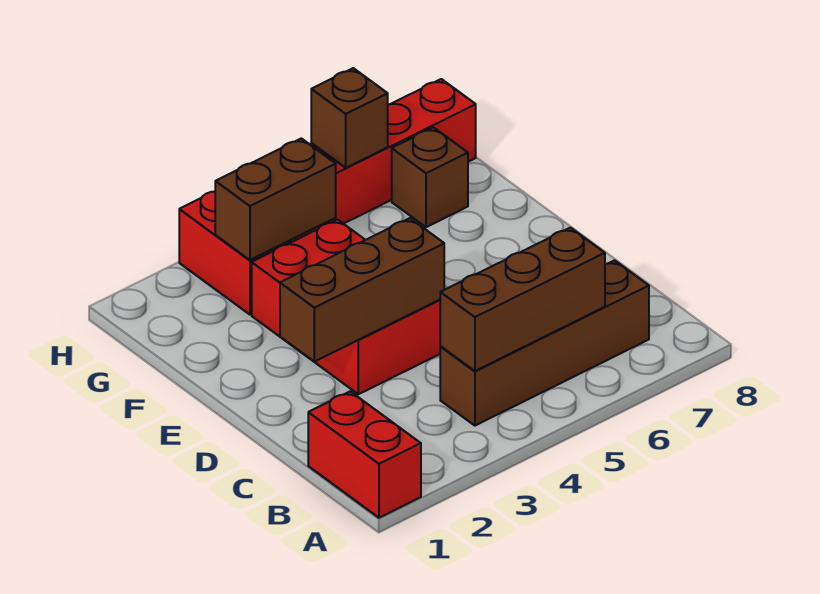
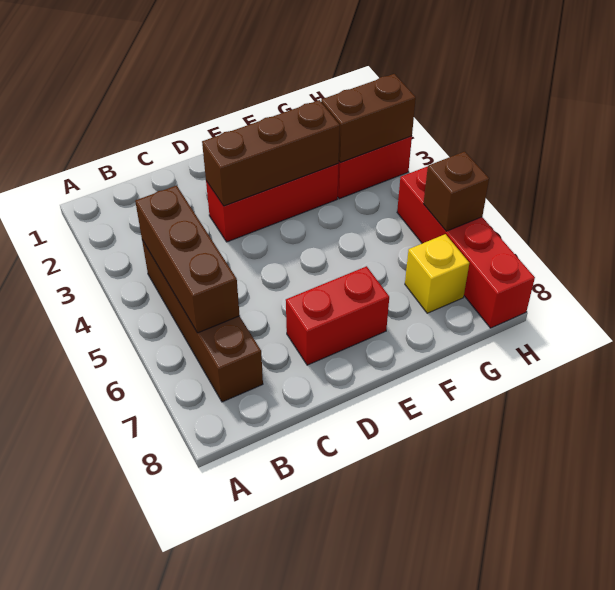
red brick A1:B1 level 1 -> red brick D7:E7 level 1
brown brick D2:D4 level 2 -> brown brick D3:F3 level 2
red brick D3:F4 level 1 -> red brick D3:F3 level 1
brown brick G3:G4 level 2 -> brown brick G3:H3 level 2
brown brick G7 level 1 -> yellow brick G7 level 1

